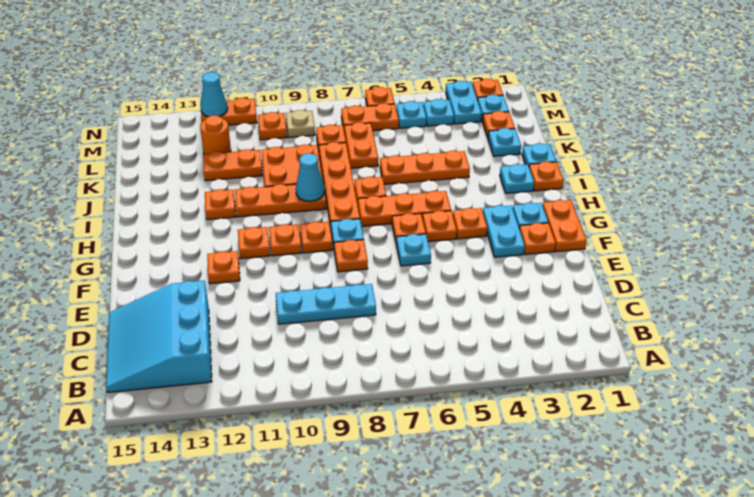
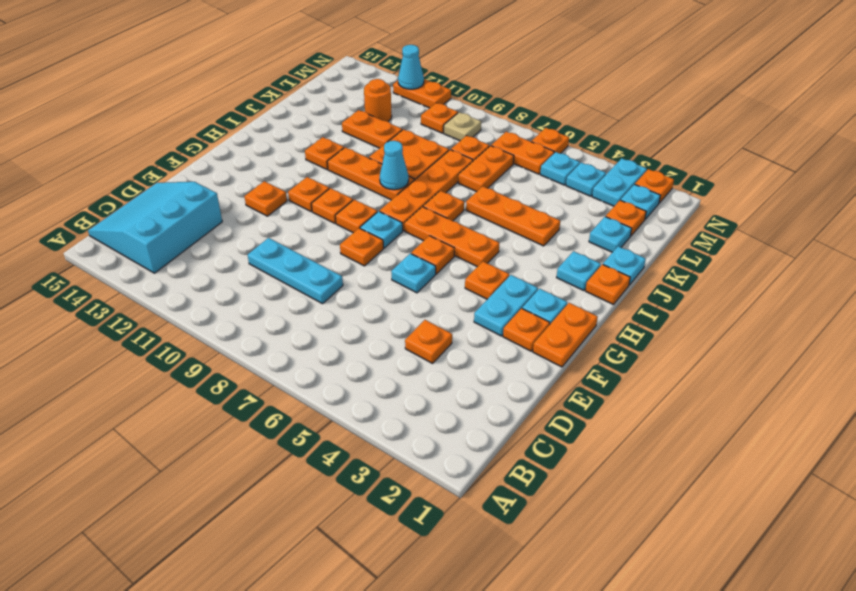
orange plate G5 level 1 -> orange plate D4 level 1

